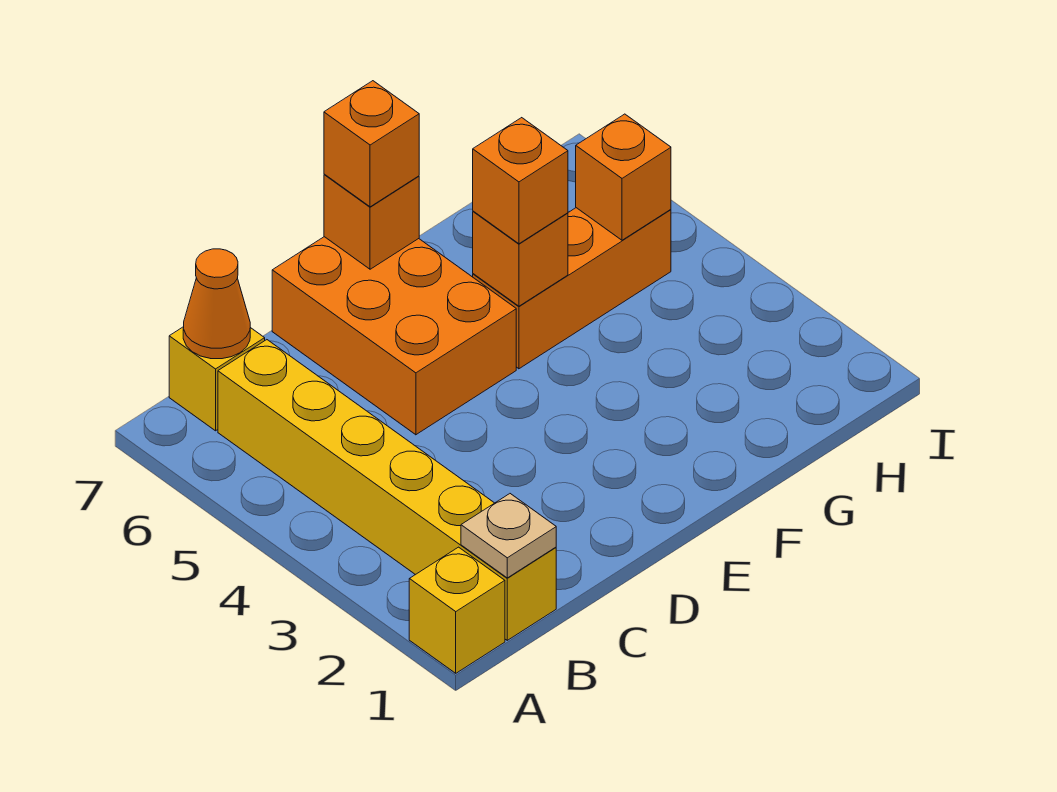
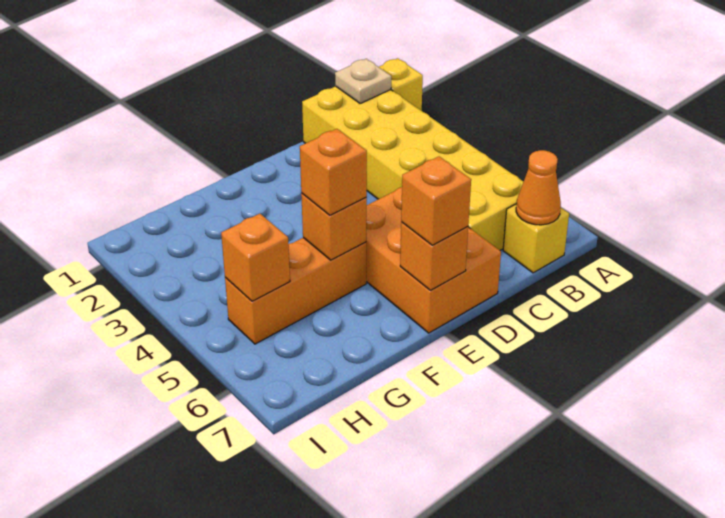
yellow brick B1:B6 level 1 -> yellow brick B1:C6 level 1

